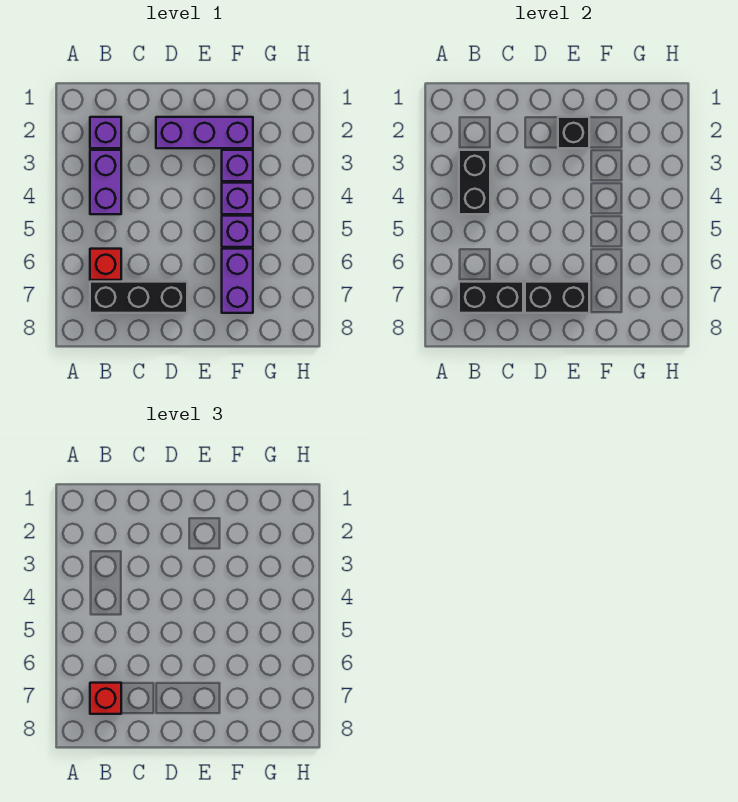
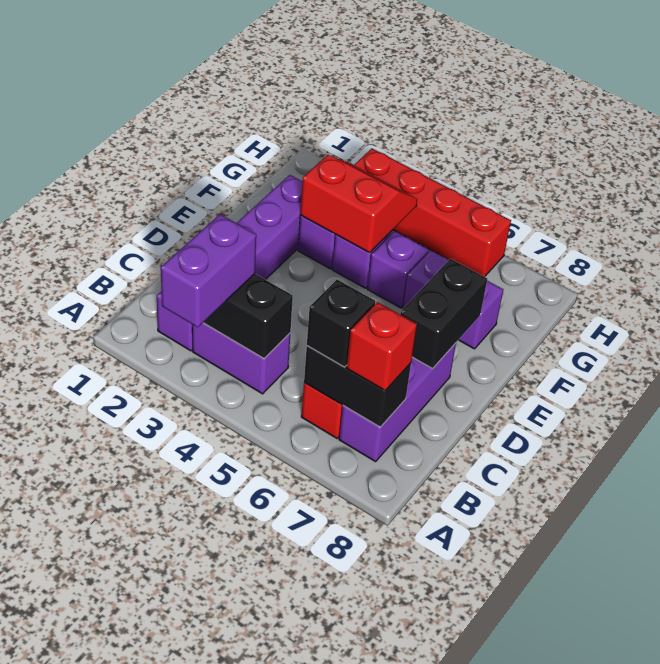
none -> purple brick A3:B3 level 3
black brick B7:D7 level 1 -> purple brick B7:D7 level 1
black brick B7:C7 level 2 -> black brick B6:B7 level 2
black brick E2 level 2 -> black brick B6 level 3
none -> red slope F3:G4 level 2 top F
none -> red brick H3:H6 level 1

